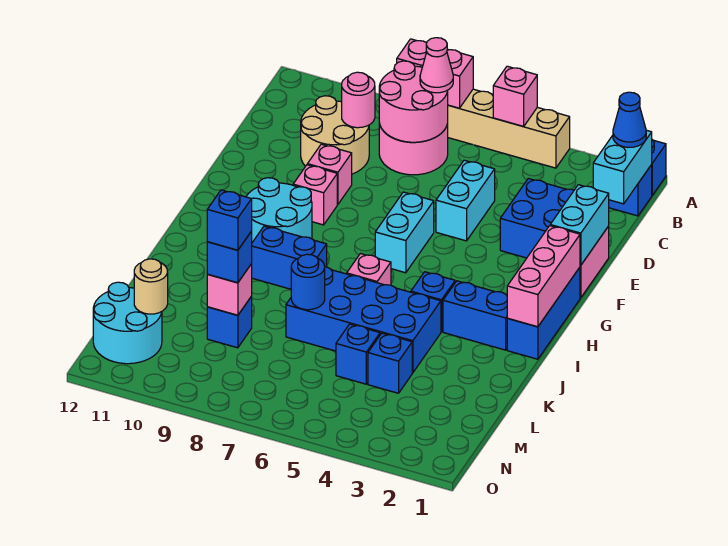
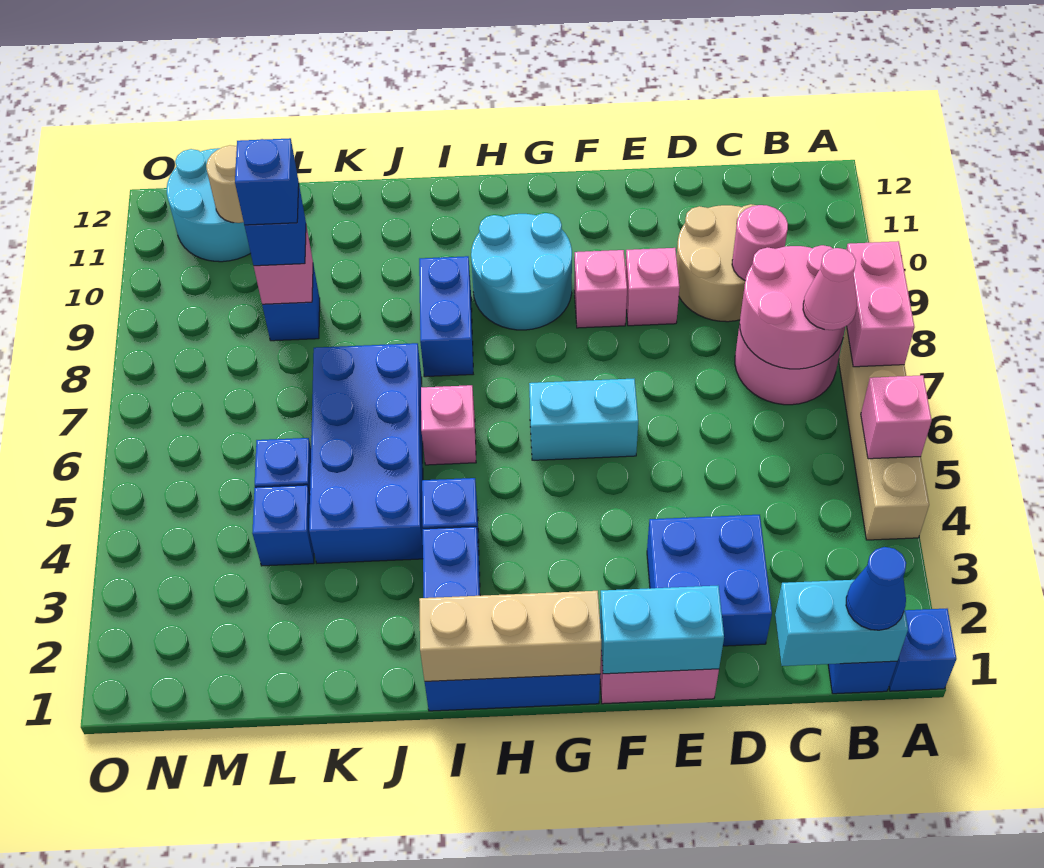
cyan brick D5:E5 level 1 -> none
pink brick G1:I1 level 2 -> tan brick G1:I1 level 2
blue round brick K7 level 2 -> none

